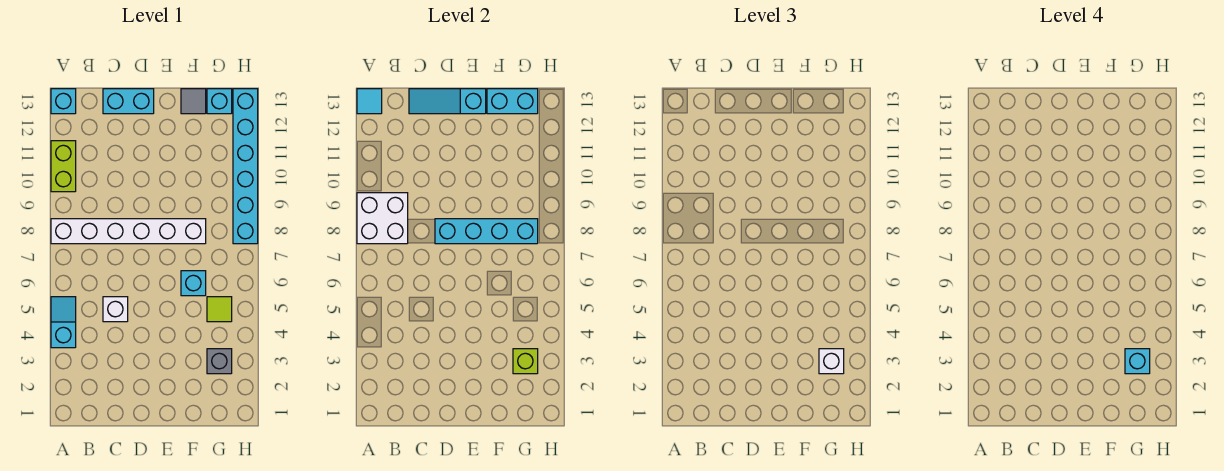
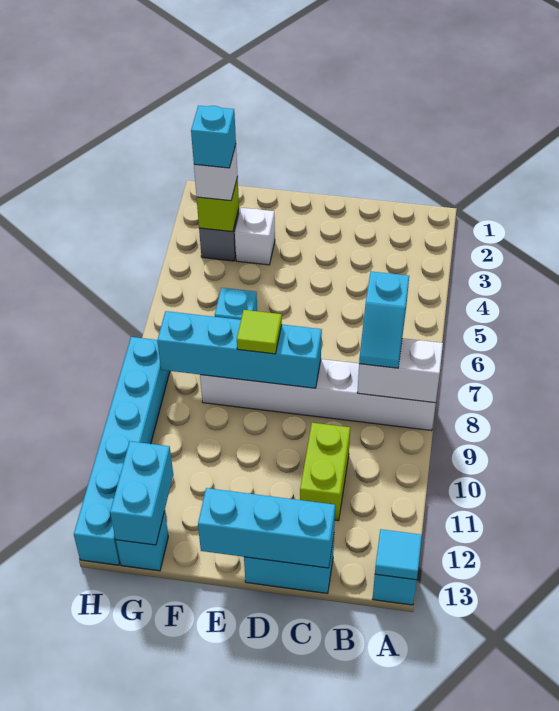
cyan slope A4:A5 level 1 top 4 -> cyan slope B7:B8 level 3 top 7
white brick A8:B9 level 2 -> white brick A8:B8 level 2
lime brick A10:A11 level 1 -> lime brick C10:C11 level 1
white brick C5 level 1 -> white brick F3 level 1
cyan slope C13:E13 level 2 top E -> cyan brick C13:E13 level 2
grey tile F13 level 1 -> none
cyan brick F13:G13 level 2 -> cyan brick G12:G13 level 2
lime tile G5 level 1 -> lime tile E8 level 3

